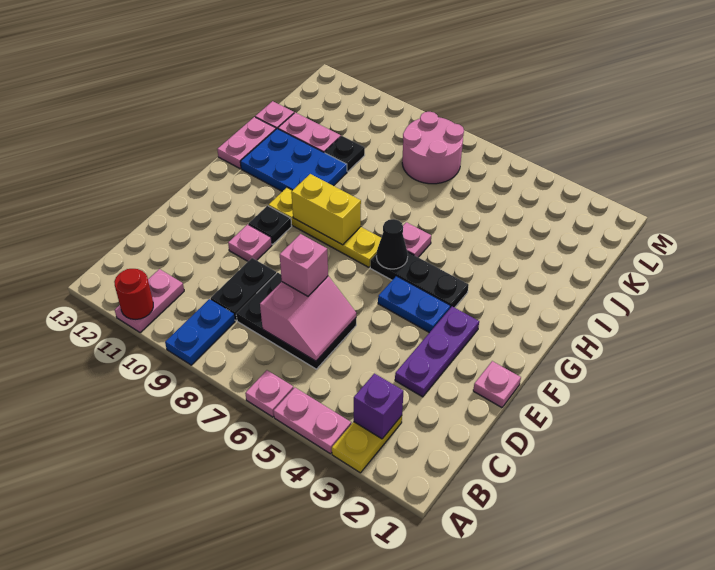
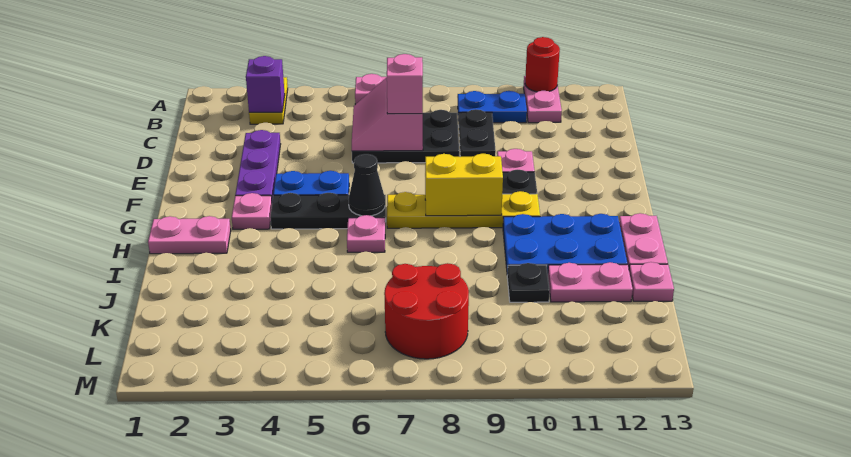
pink plate A4:A5 level 1 -> pink plate H1:H2 level 1
blue plate A9:B9 level 1 -> blue plate B9:B10 level 1
pink plate E1 level 1 -> pink plate G3 level 1
pink round brick K7:L8 level 1 -> red round brick K7:L8 level 1

